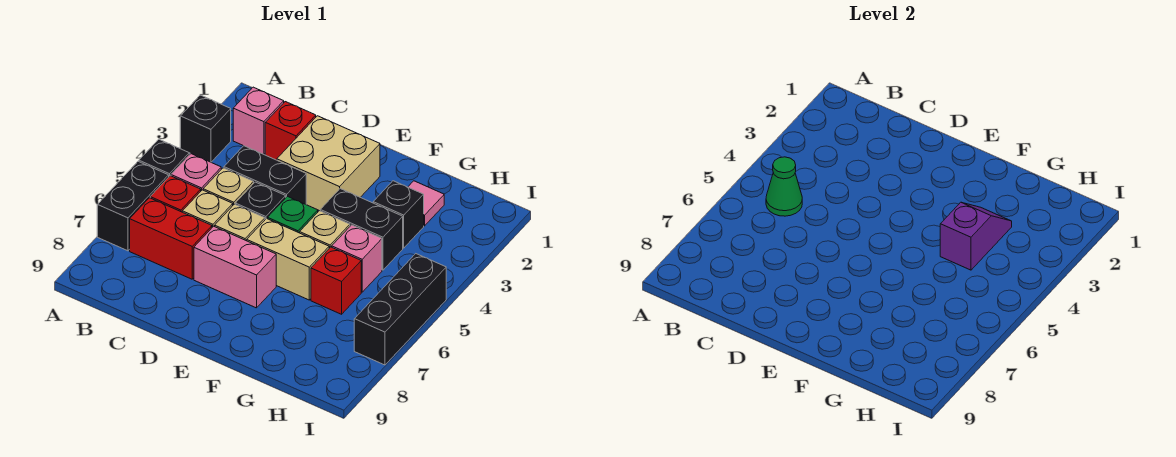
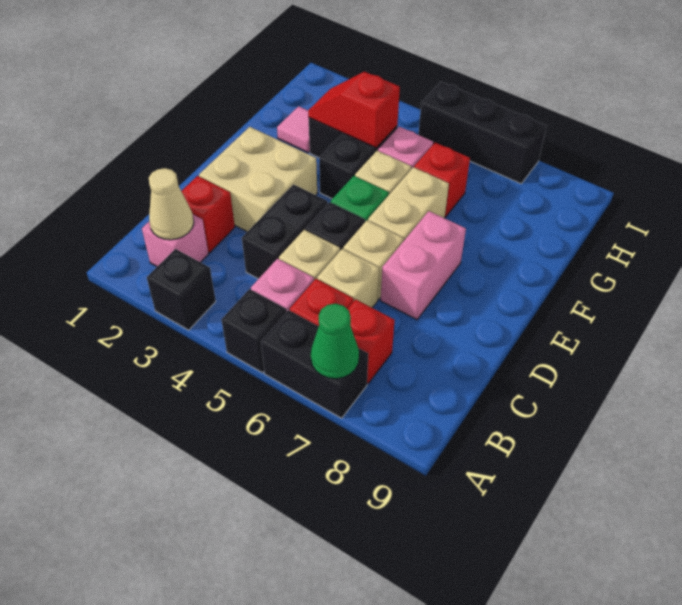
none -> tan cone B2 level 2
green cone B5 level 2 -> green cone A7 level 2
red brick B7:C7 level 1 -> red brick B7 level 1
purple slope G3:G4 level 2 top 4 -> red slope G3:G4 level 2 top 4

